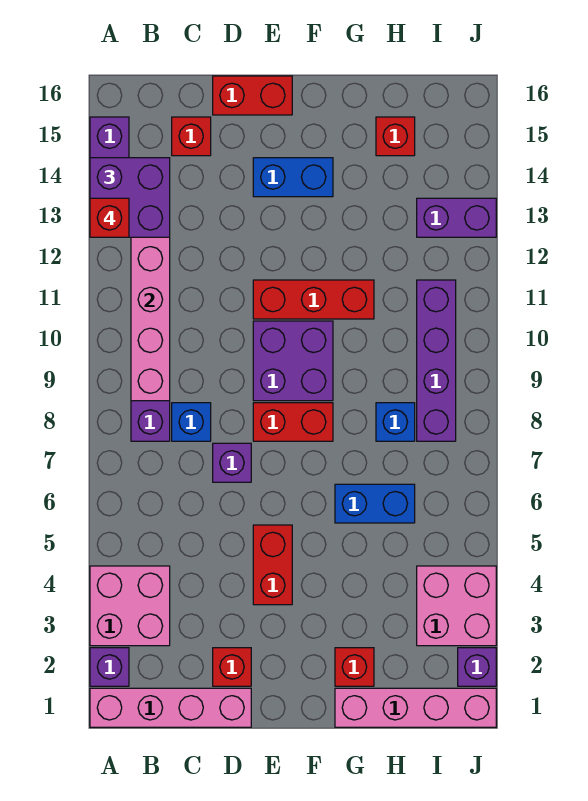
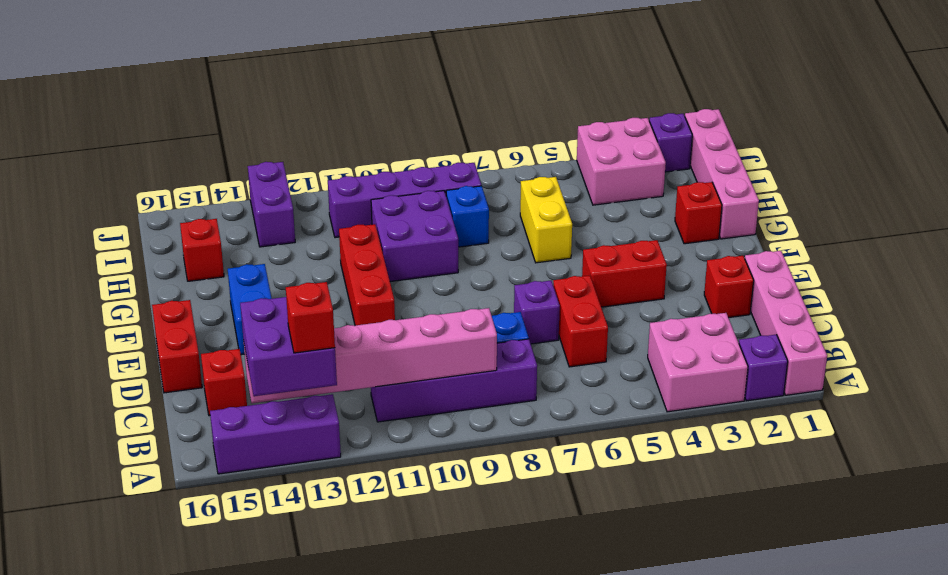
red brick E8:F8 level 1 -> red brick C6:D6 level 1
purple brick E9:F10 level 1 -> purple brick G9:H10 level 1
blue brick G6:H6 level 1 -> yellow brick G6:H6 level 1

